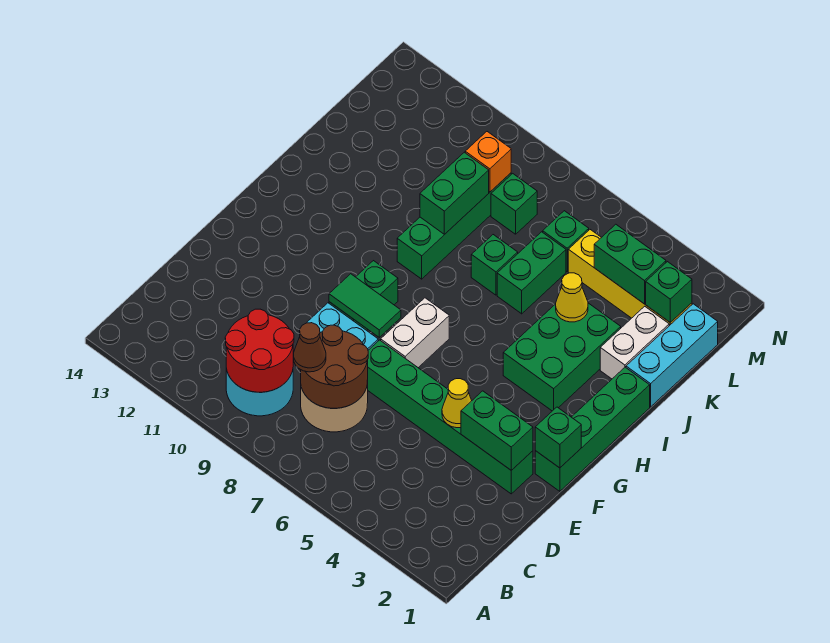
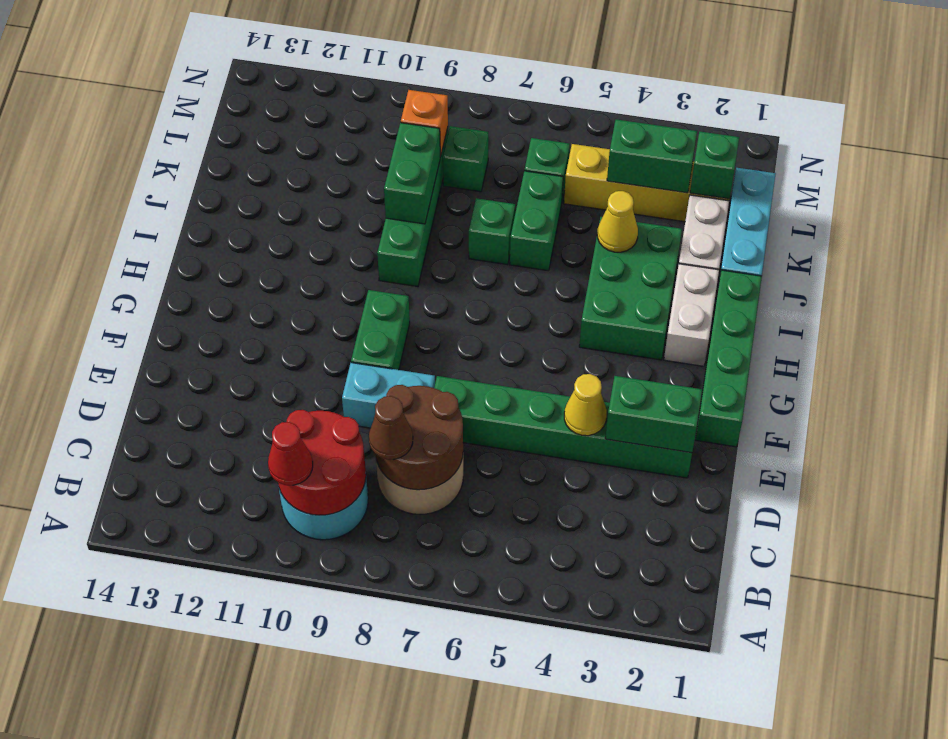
none -> red cone B10 level 3
green brick F1 level 2 -> none
white brick F7:G7 level 1 -> white brick H2:I2 level 1
green tile F8:F9 level 2 -> none

